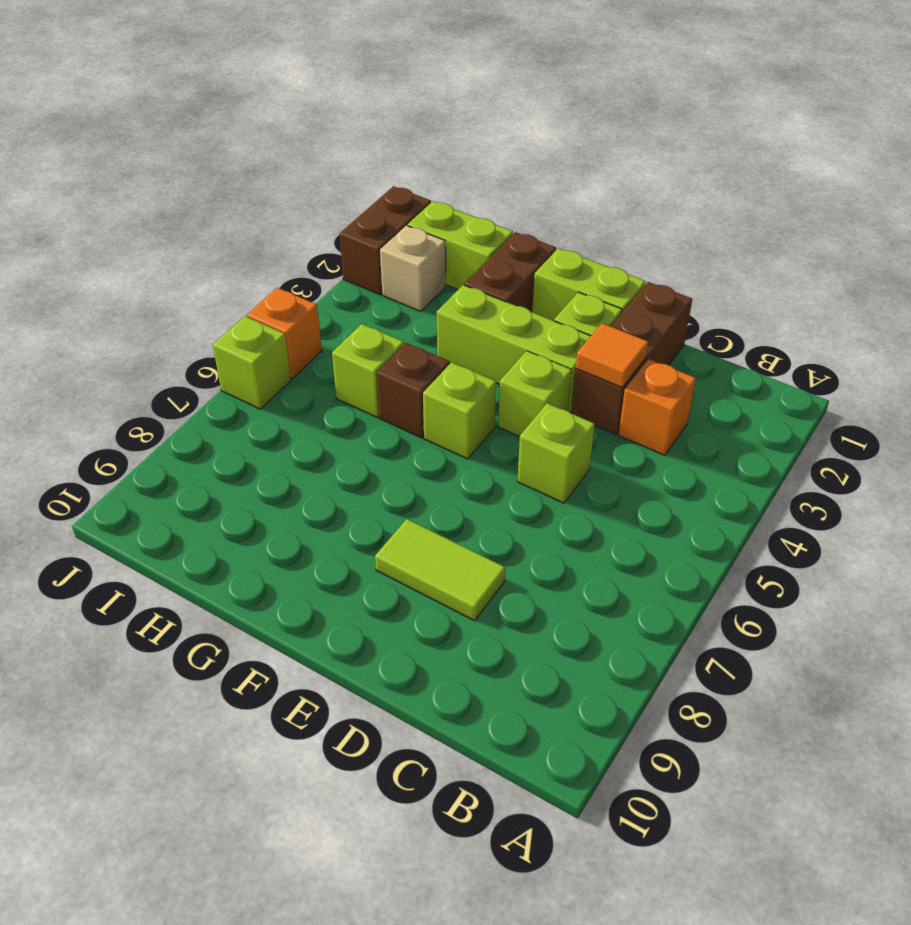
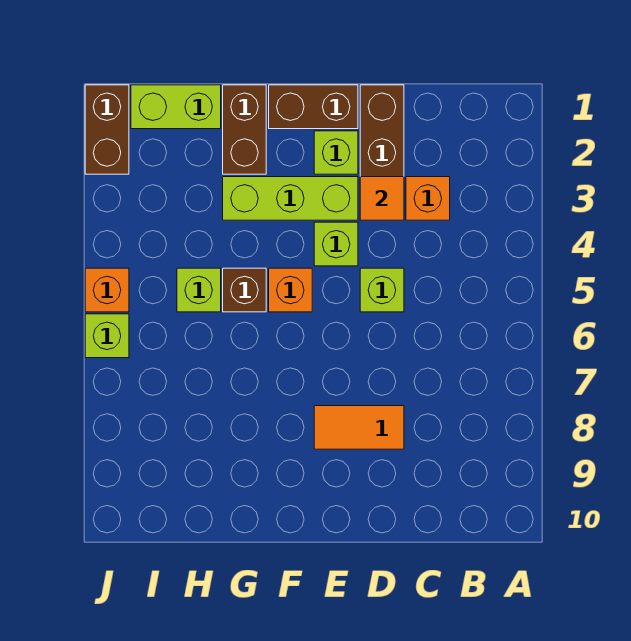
lime tile D8:E8 level 1 -> orange tile D8:E8 level 1
lime brick E1:F1 level 1 -> brown brick E1:F1 level 1
lime brick F5 level 1 -> orange brick F5 level 1
tan brick I2 level 1 -> none

